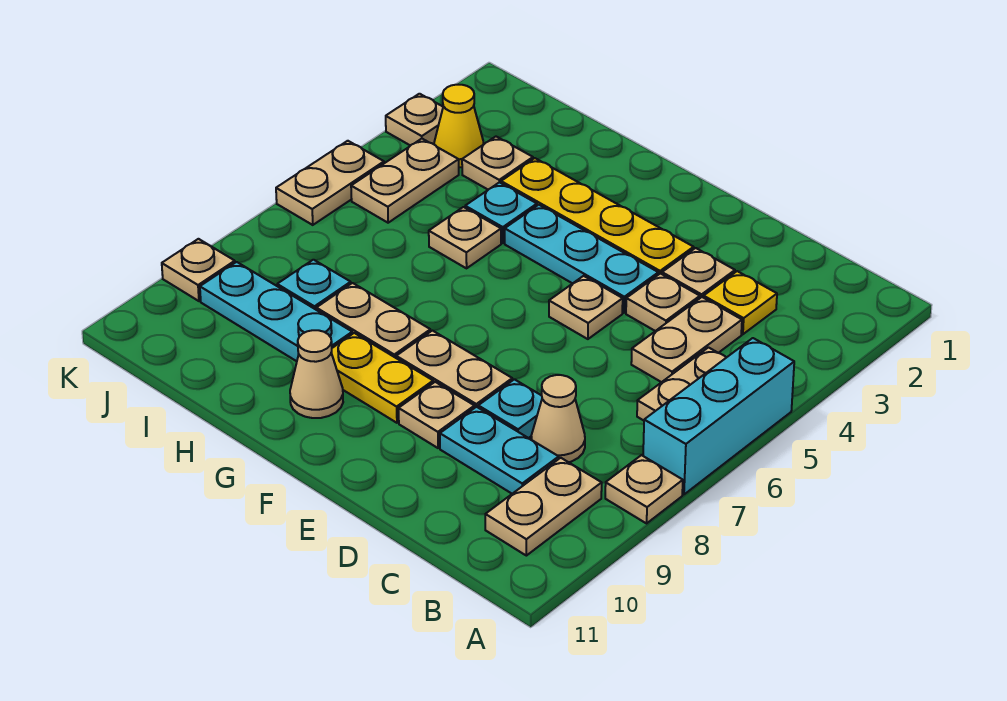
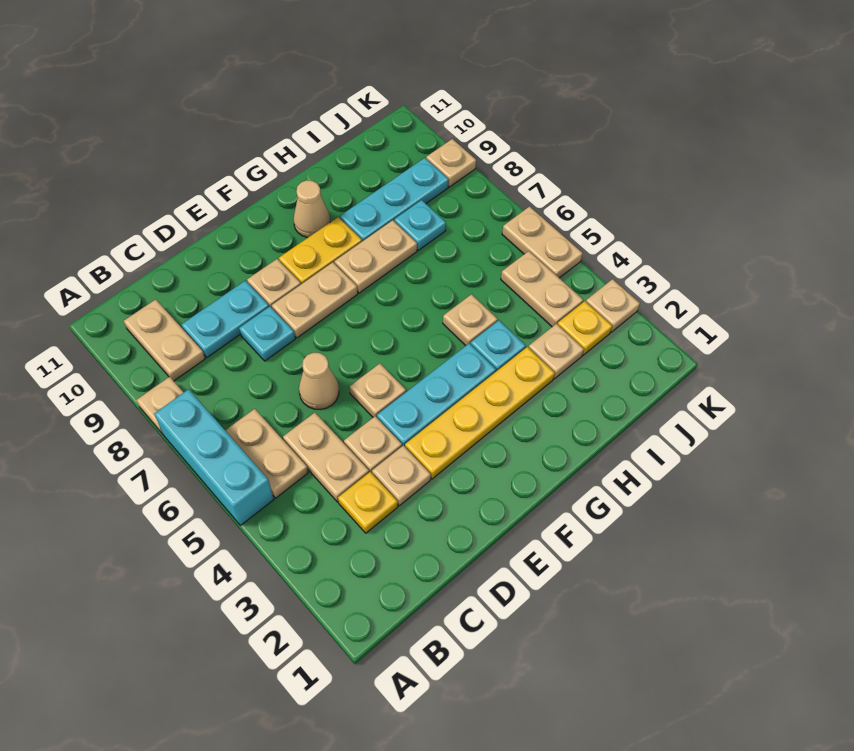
tan cone C8 level 1 -> tan cone D6 level 1
yellow cone J3 level 1 -> yellow plate J3 level 1

